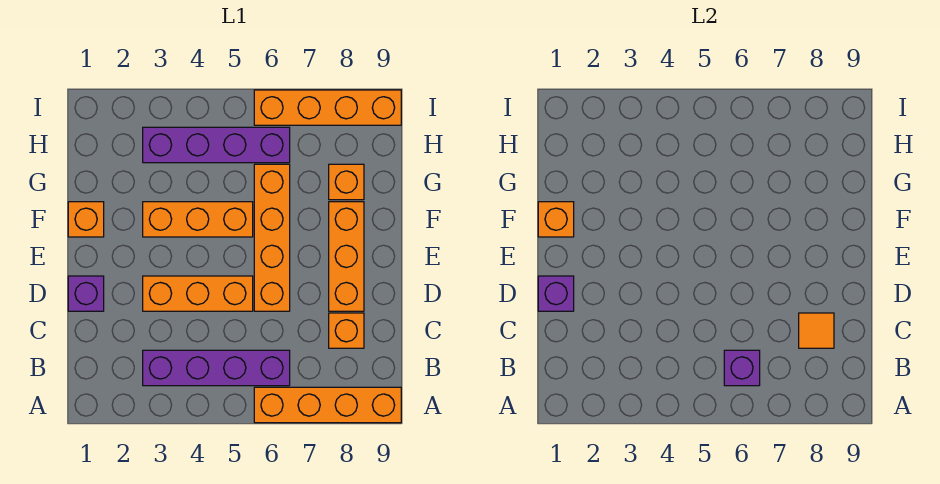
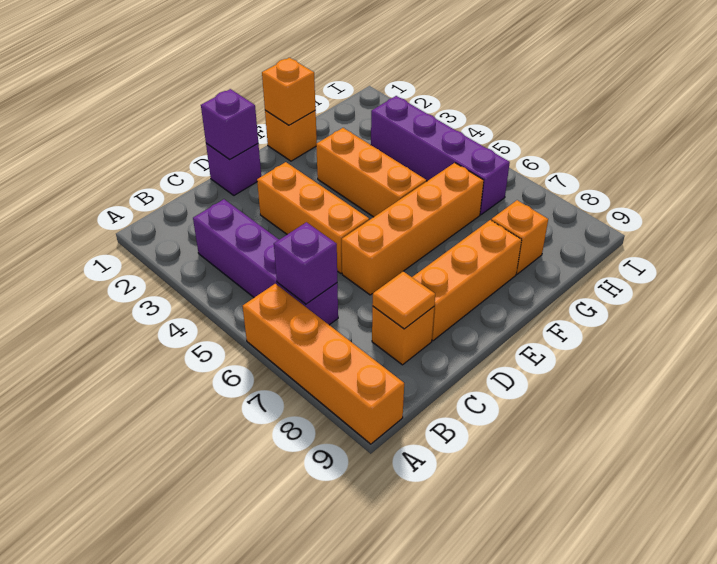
orange brick I6:I9 level 1 -> none

